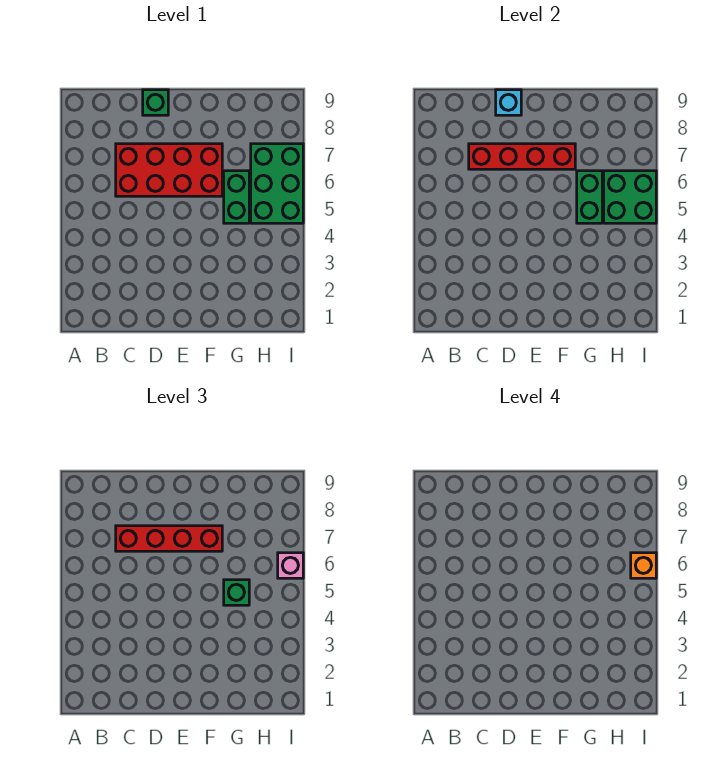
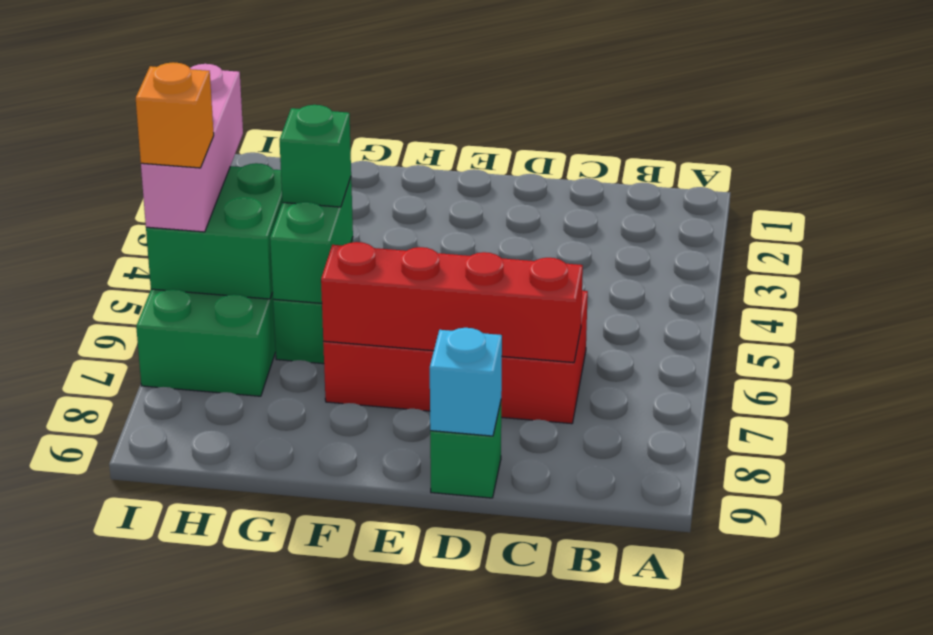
red brick C7:F7 level 3 -> none
pink brick I6 level 3 -> pink brick I4:I6 level 3

